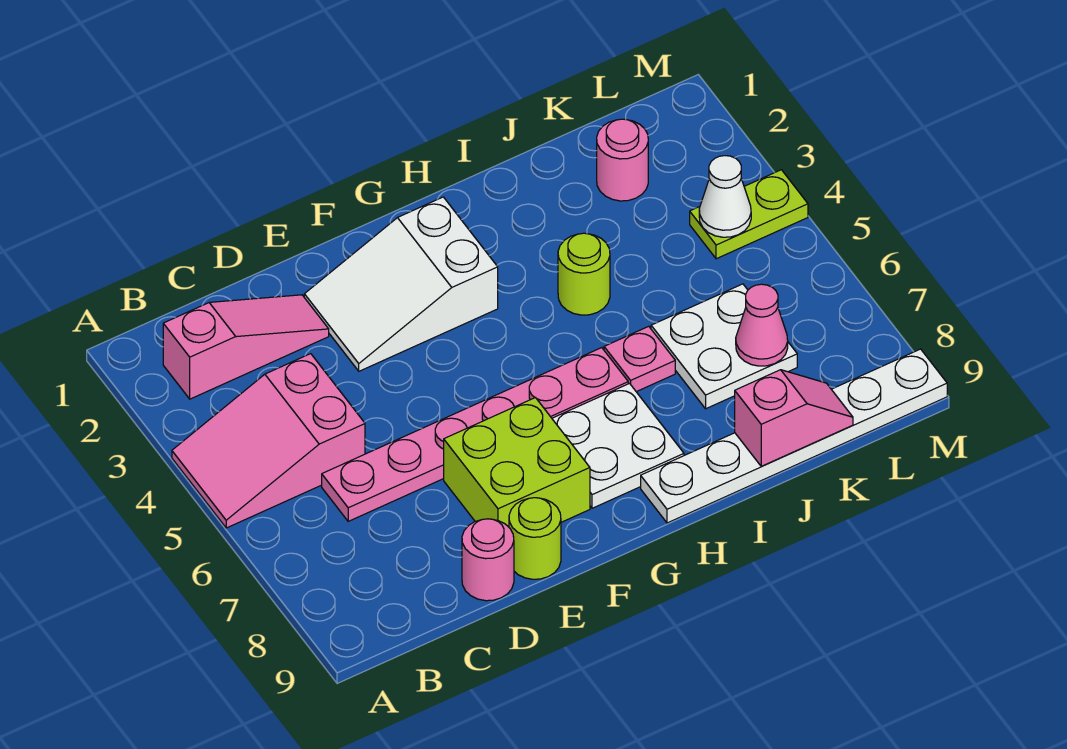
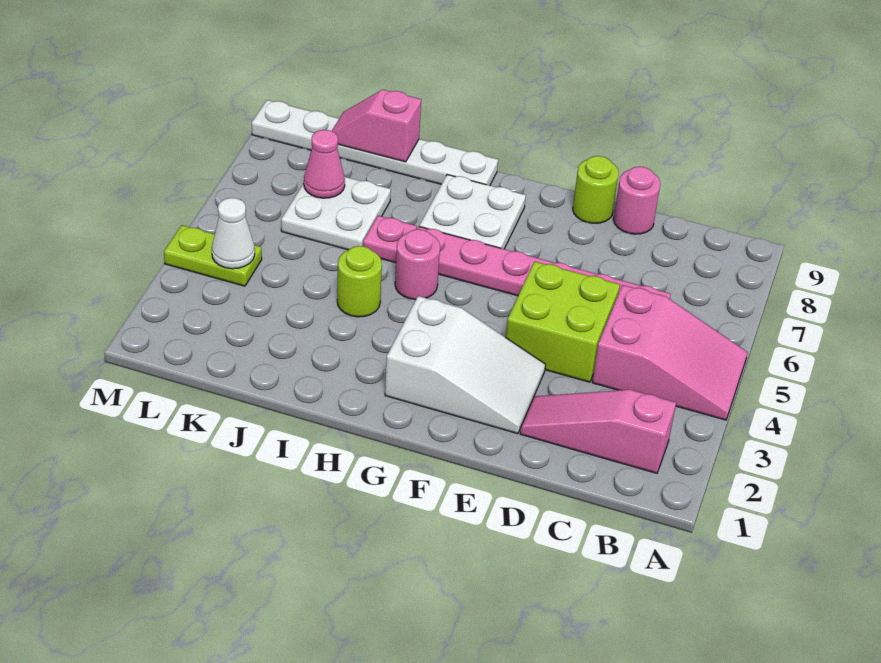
lime brick E7:F8 level 1 -> lime brick D4:E5 level 1
pink round brick K2 level 1 -> pink round brick H5 level 1

